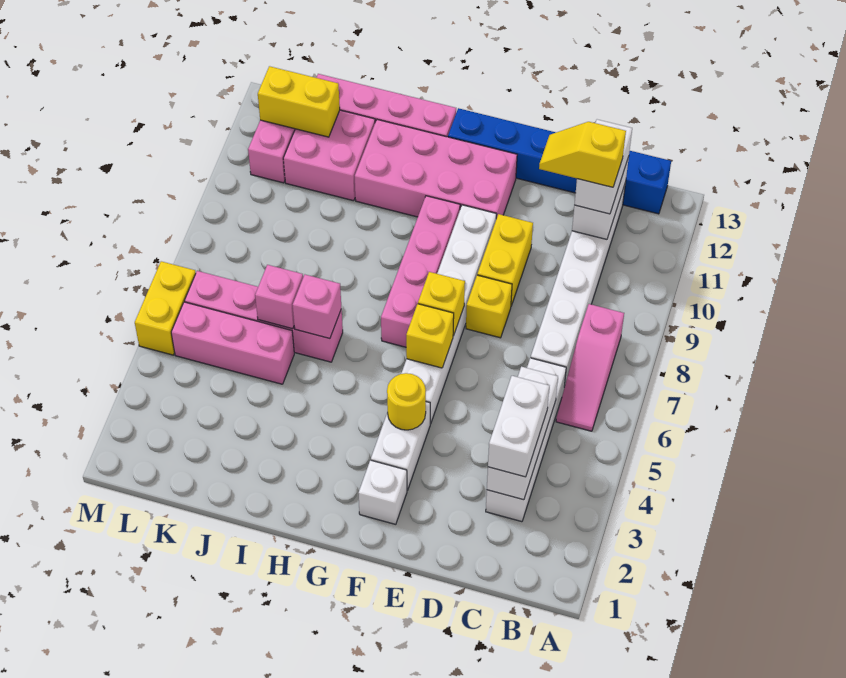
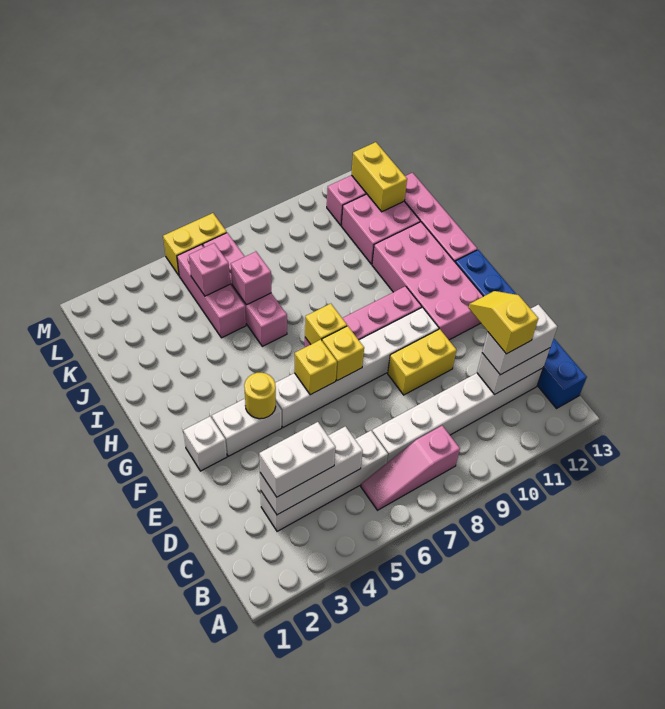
yellow brick E8 level 1 -> yellow brick G7 level 2
pink brick I6 level 2 -> pink brick K5 level 2

